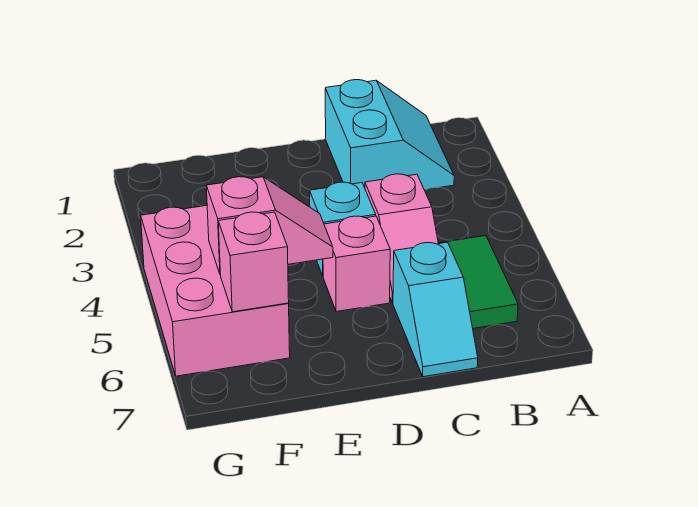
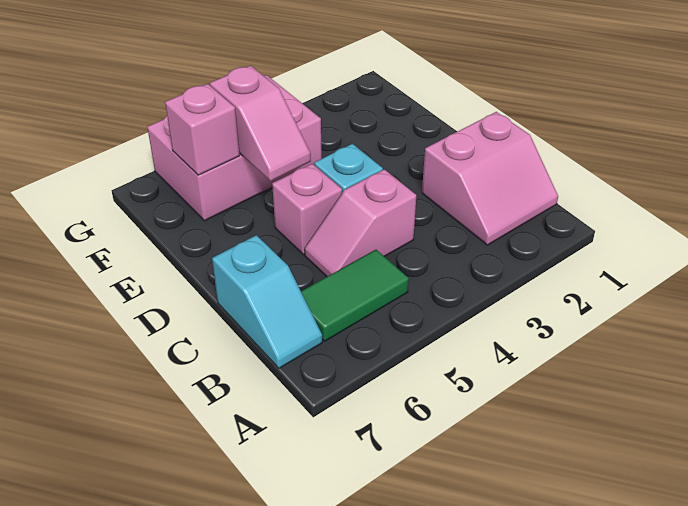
cyan slope B1:C2 level 1 top C -> pink slope B1:C2 level 1 top C
cyan slope C6:C7 level 1 top 6 -> cyan slope B7:C7 level 1 top C

